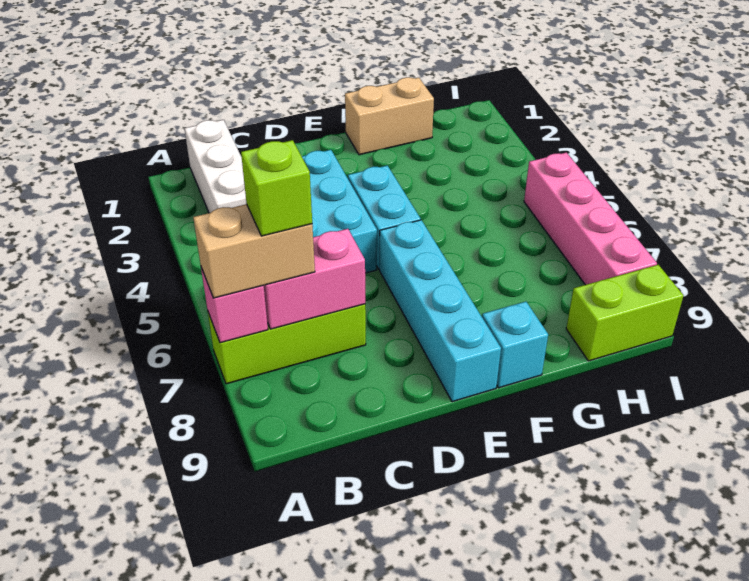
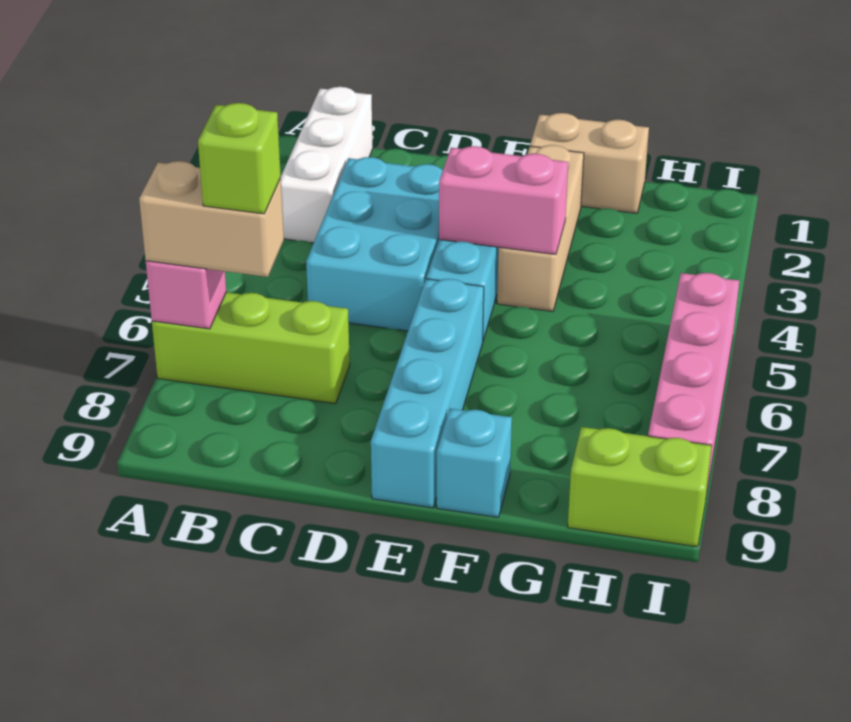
pink brick B7:C7 level 2 -> pink brick E4:F4 level 2
none -> tan brick F2:F4 level 1

